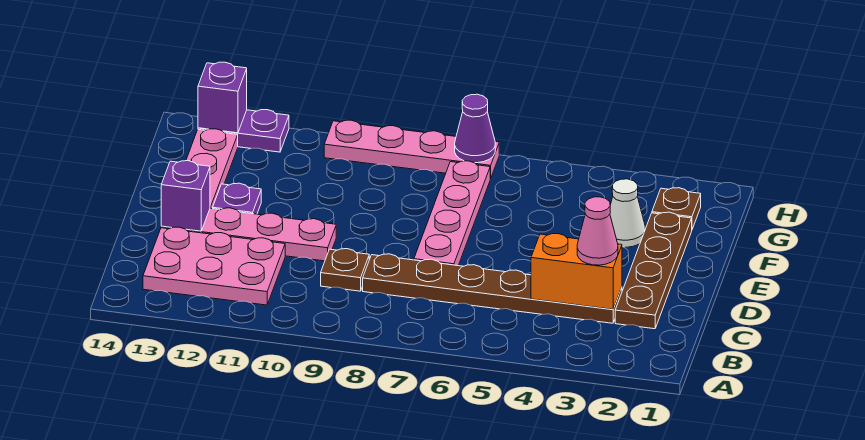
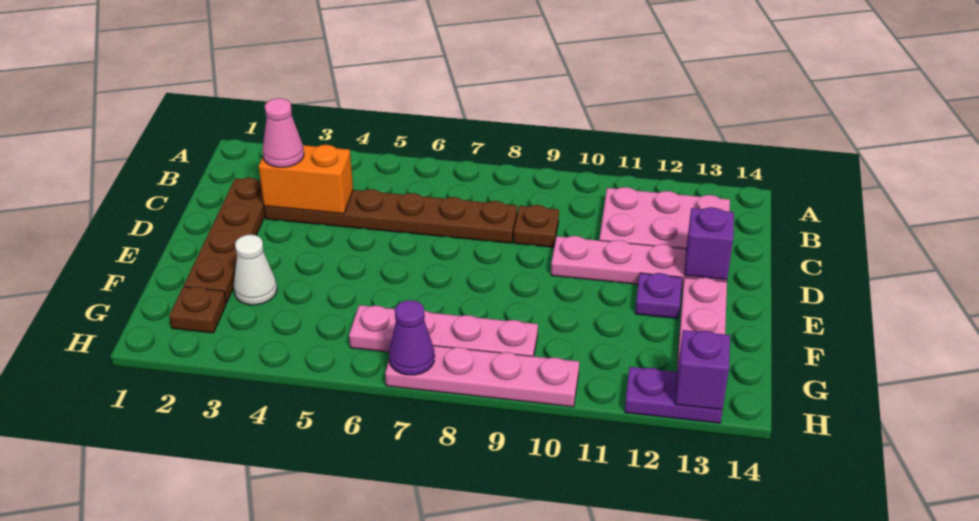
pink plate D7:G7 level 1 -> pink plate G6:G9 level 1

